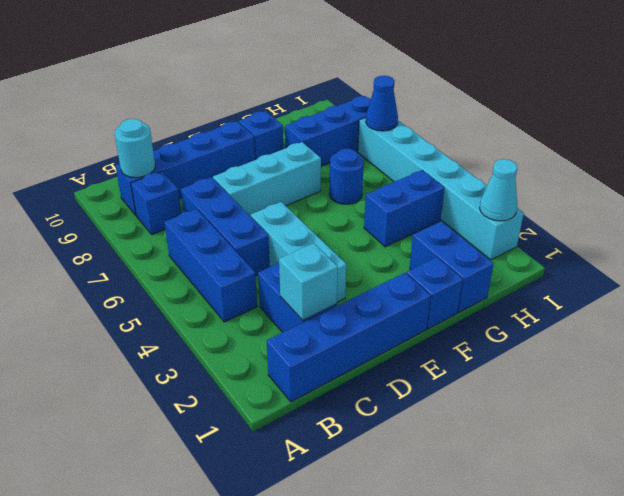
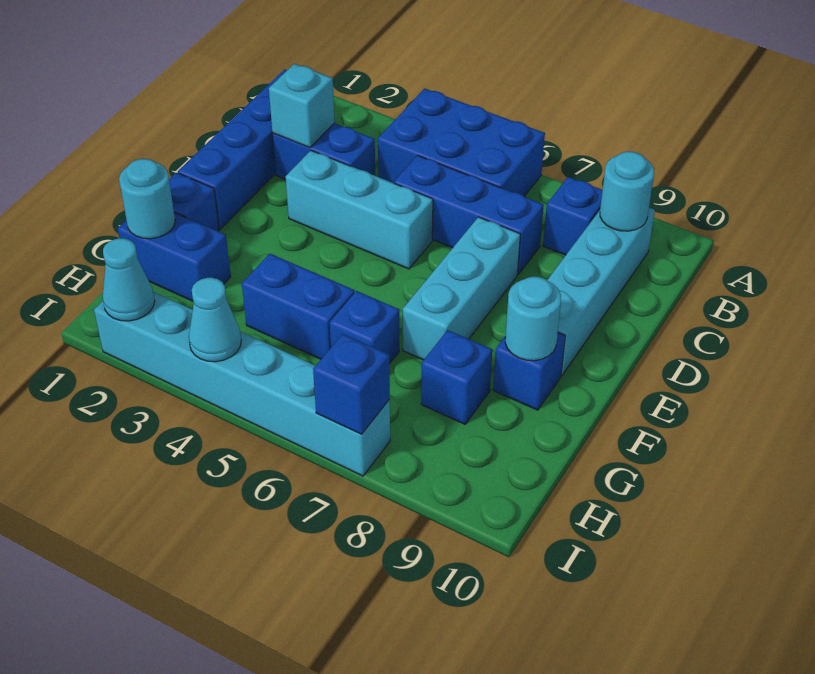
blue brick B4:B6 level 1 -> blue brick A4:B6 level 1
blue brick B9:E9 level 1 -> cyan brick B9:E9 level 1
none -> cyan round brick F9 level 2
none -> cyan round brick G1 level 2
blue brick G4:H4 level 1 -> blue brick G4:G5 level 1
blue round brick G6 level 1 -> blue brick G6 level 1
blue brick G8:I8 level 1 -> blue brick G8 level 1
none -> cyan cone I4 level 2
blue cone I7 level 2 -> blue brick I7 level 2

